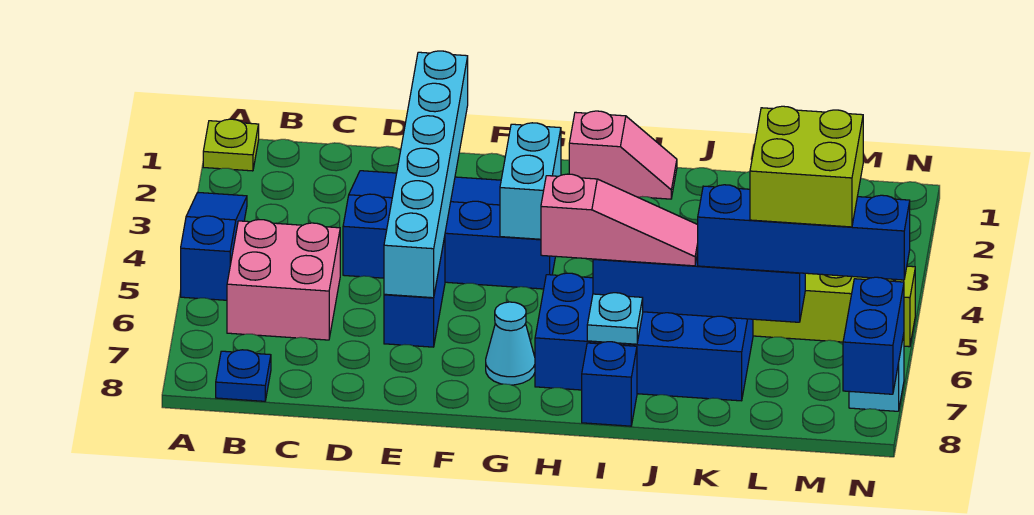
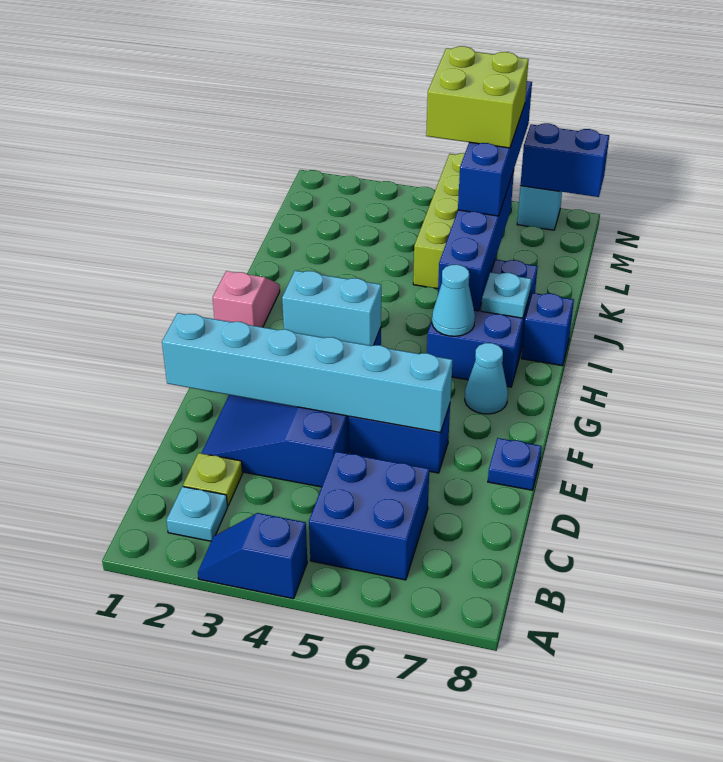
lime plate A1 level 1 -> lime plate C2 level 1
blue slope A3:A5 level 1 top 5 -> blue slope A3:A4 level 1 top 4
none -> cyan plate B2 level 1
pink brick B5:C6 level 1 -> blue brick B5:C6 level 1
blue plate B8 level 1 -> blue plate E8 level 1
blue brick H6:K7 level 1 -> blue brick H6:J7 level 1
none -> cyan cone H6 level 2
pink slope H6:J6 level 3 top H -> none

